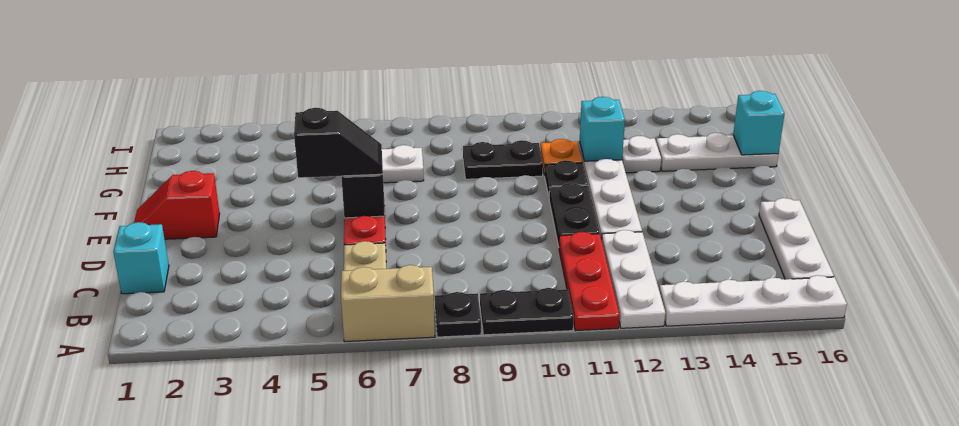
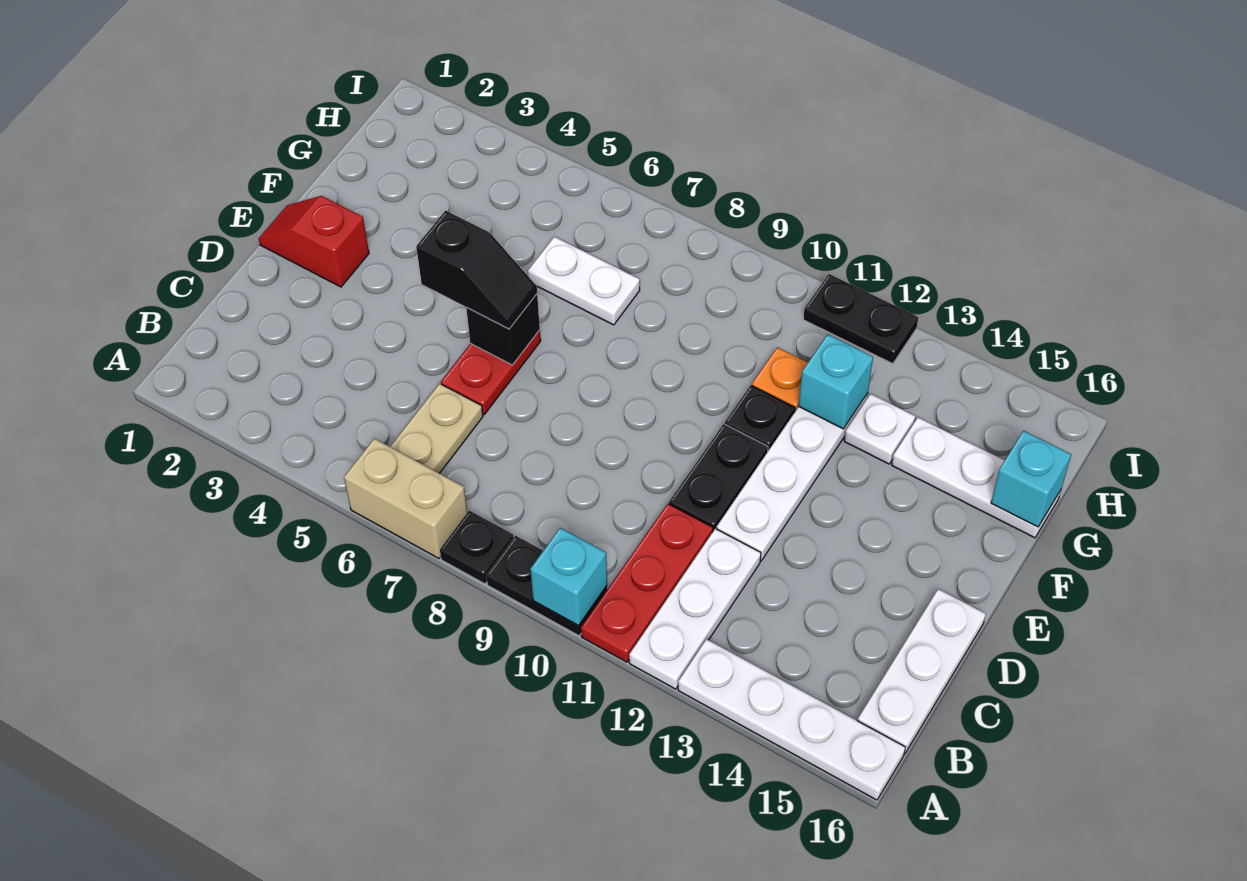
cyan brick C1 level 1 -> cyan brick A10 level 2
black plate G9:G10 level 1 -> black plate I11:I12 level 1

